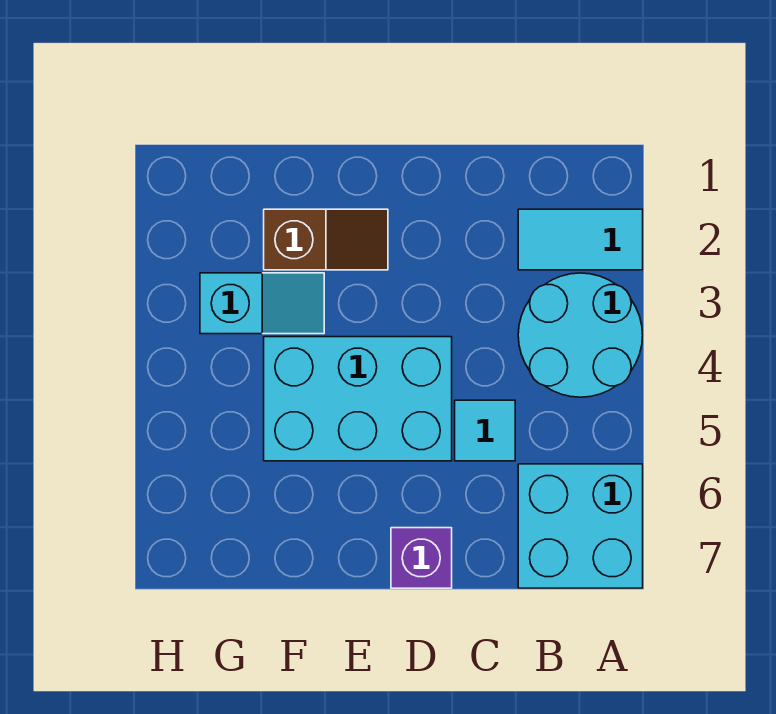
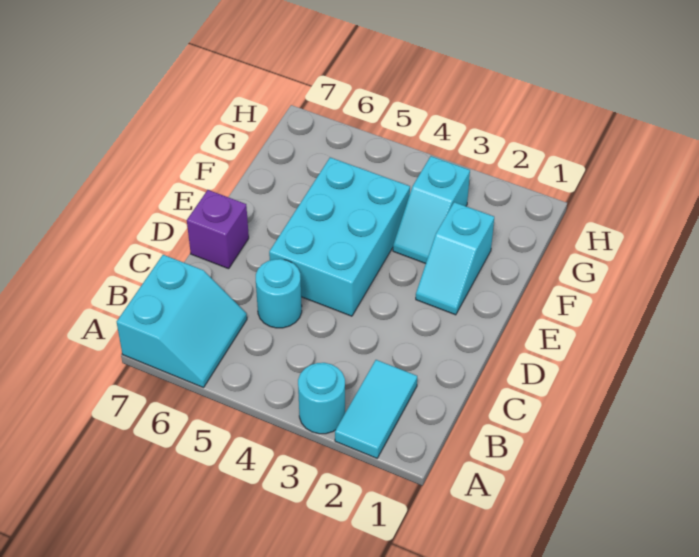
cyan round brick A3:B4 level 1 -> cyan round brick A3 level 1
cyan brick A6:B7 level 1 -> cyan slope A6:B7 level 1 top 7
cyan tile C5 level 1 -> cyan round brick C5 level 1
brown slope E2:F2 level 1 top F -> cyan slope E2:F2 level 1 top F

